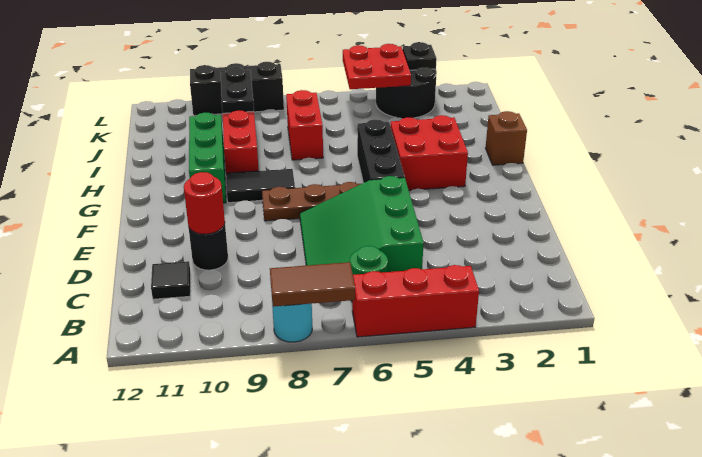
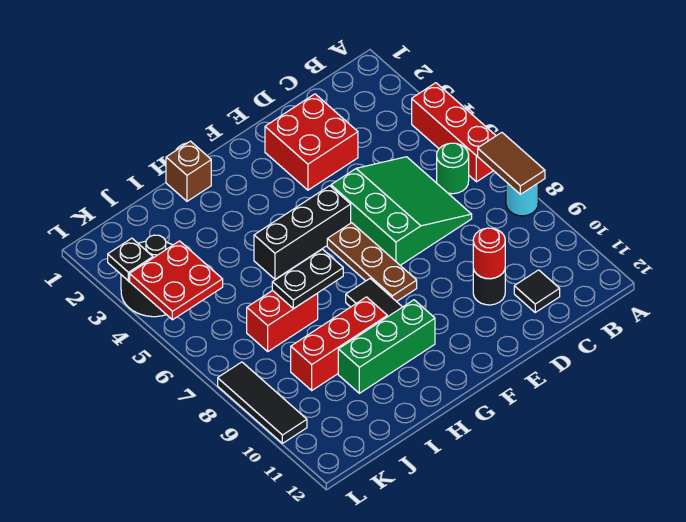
green slope C5:E7 level 1 top 5 -> green slope C5:E7 level 1 top E
red brick G3:H4 level 1 -> red brick D2:E3 level 1
black plate J9:K9 level 2 -> black plate H7:I7 level 2
black brick L8:L10 level 1 -> black tile L8:L10 level 1

